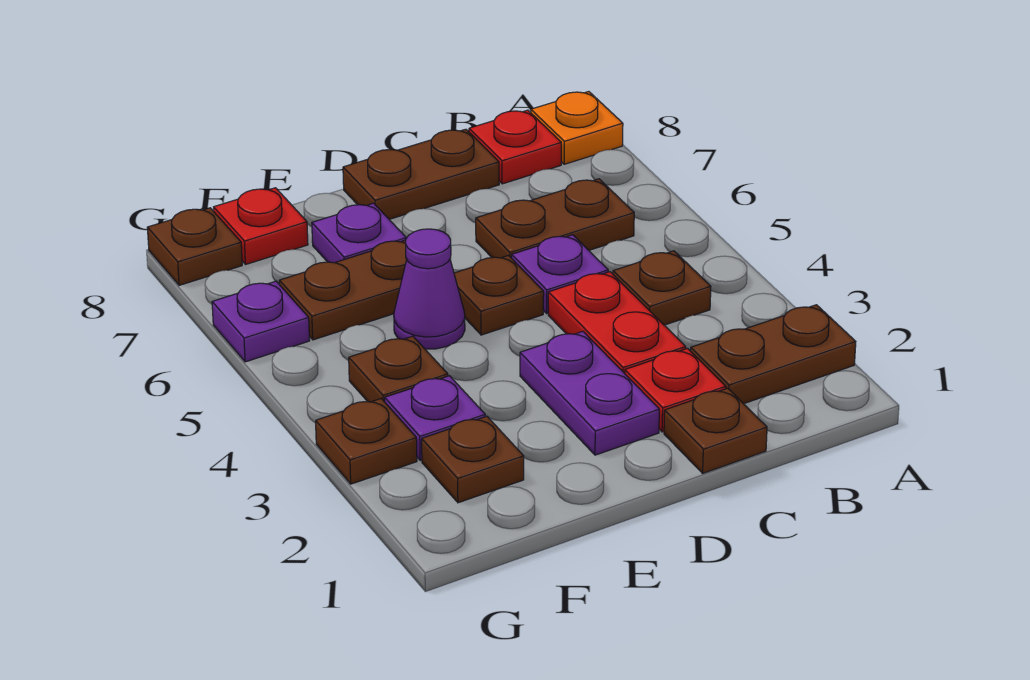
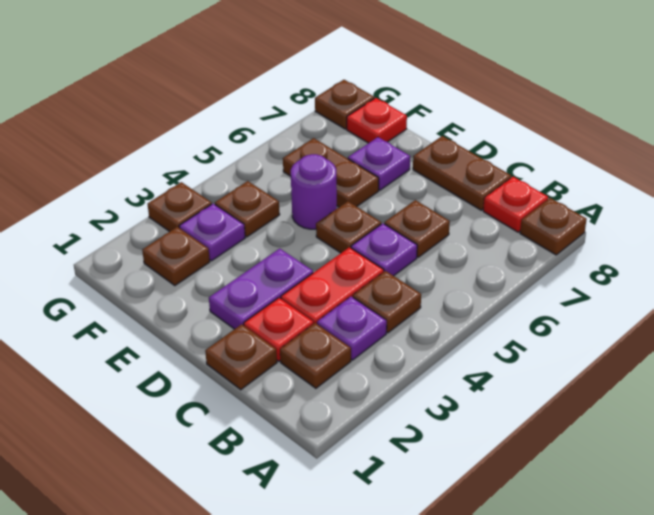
brown plate A2:B2 level 1 -> brown plate B2 level 1
orange plate A8 level 1 -> brown plate A8 level 1
brown plate B6:C6 level 1 -> brown plate C6 level 1
purple cone E5 level 1 -> purple round brick E5 level 1
purple plate G6 level 1 -> purple plate B3 level 1

